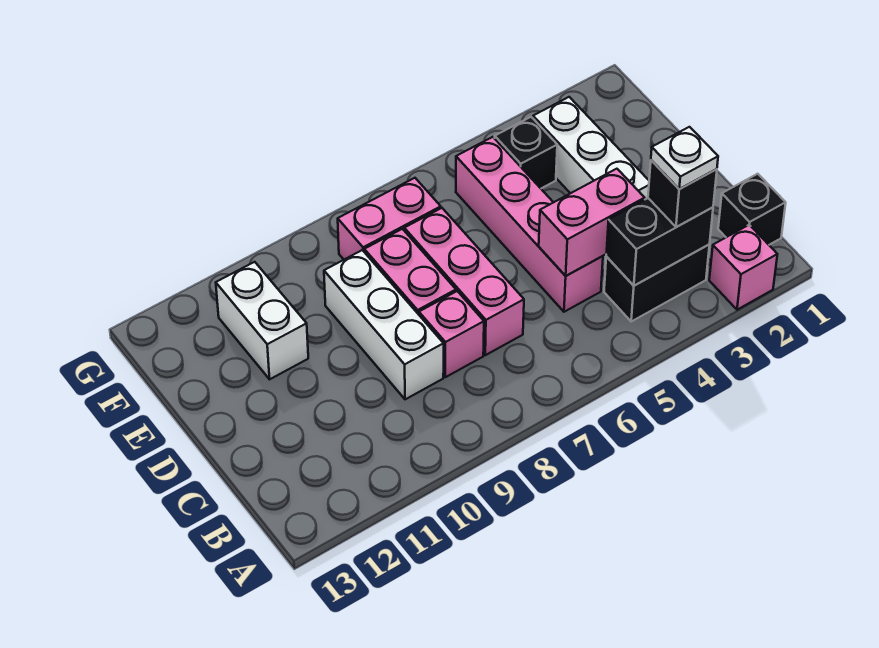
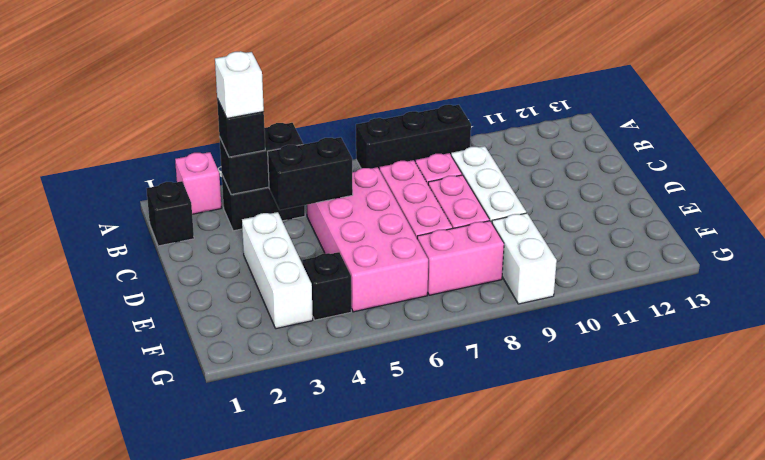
none -> black brick A7:A9 level 1
white plate B3 level 4 -> white brick B3 level 4
pink brick C4:C5 level 2 -> black brick C4:C5 level 2
pink brick C5:F5 level 1 -> pink brick C5:F6 level 1
white brick E11:F11 level 1 -> white brick F9:G9 level 1

